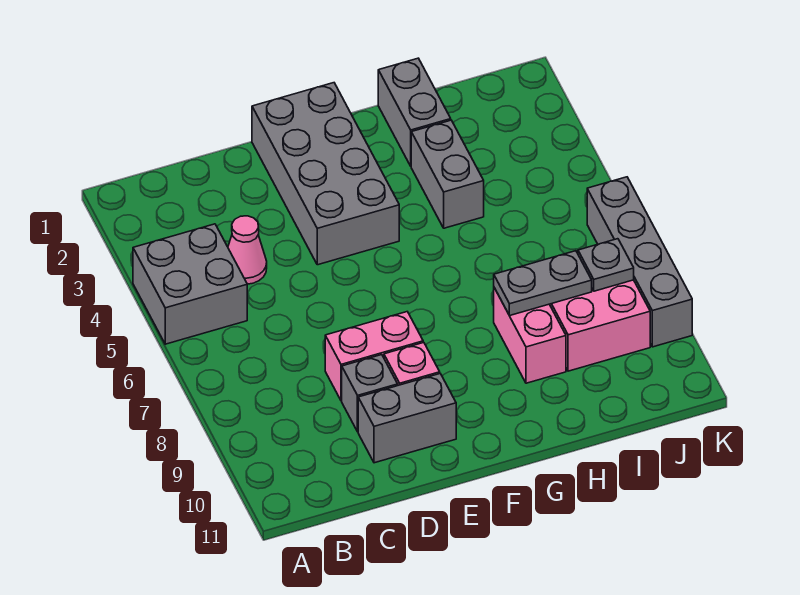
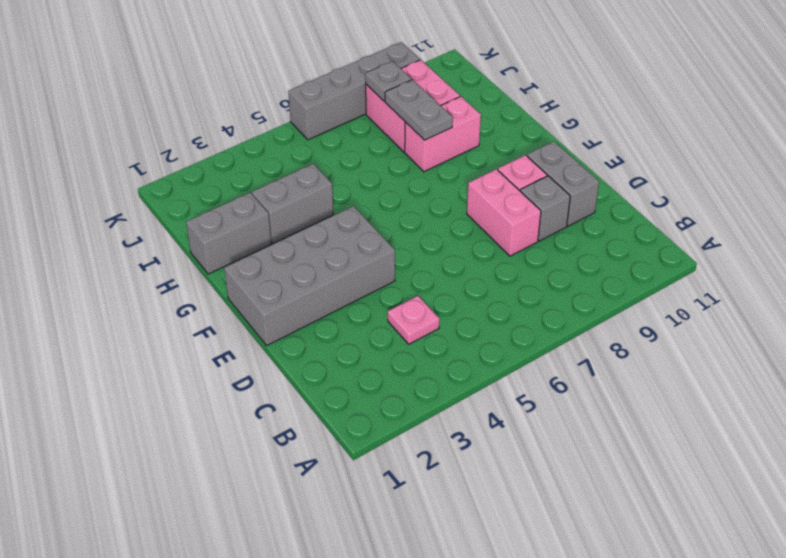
grey brick A4:B5 level 1 -> none
pink cone C4 level 1 -> pink plate C4 level 1

